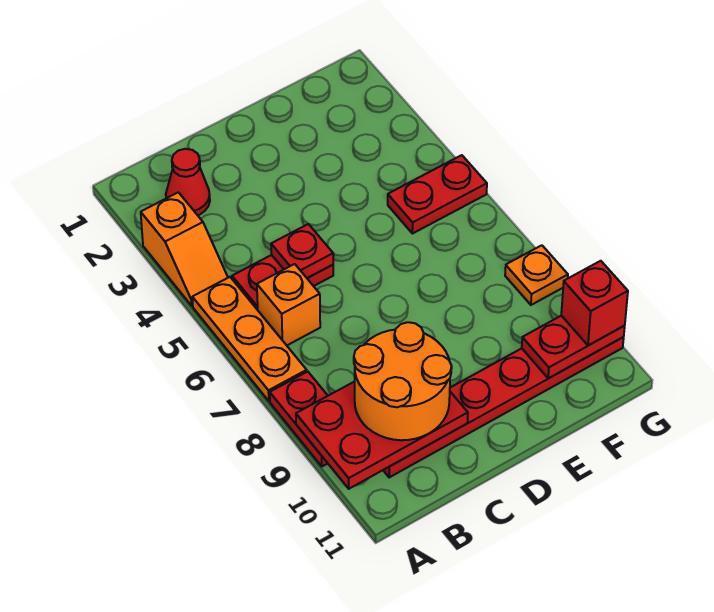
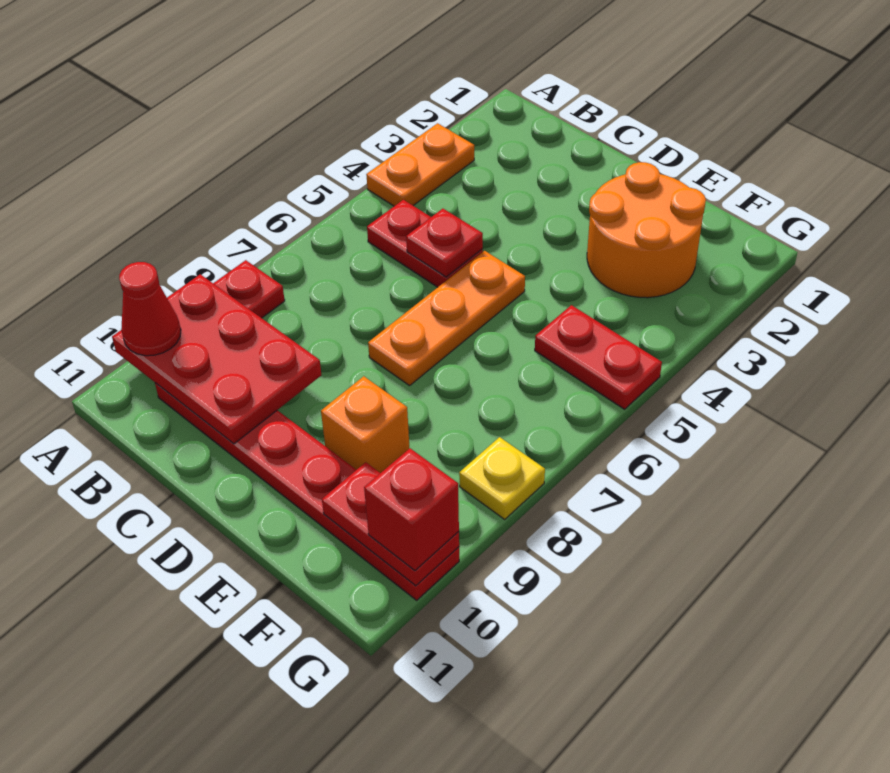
orange slope A3:A4 level 1 top 3 -> orange plate A3:A4 level 1
orange plate A5:A7 level 1 -> orange plate D5:D7 level 1
red cone B2 level 1 -> red cone A10 level 3
orange brick B6 level 1 -> orange brick E9 level 1
orange round brick B9:C10 level 3 -> orange round brick E2:F3 level 1
orange plate G8 level 1 -> yellow plate G8 level 1

